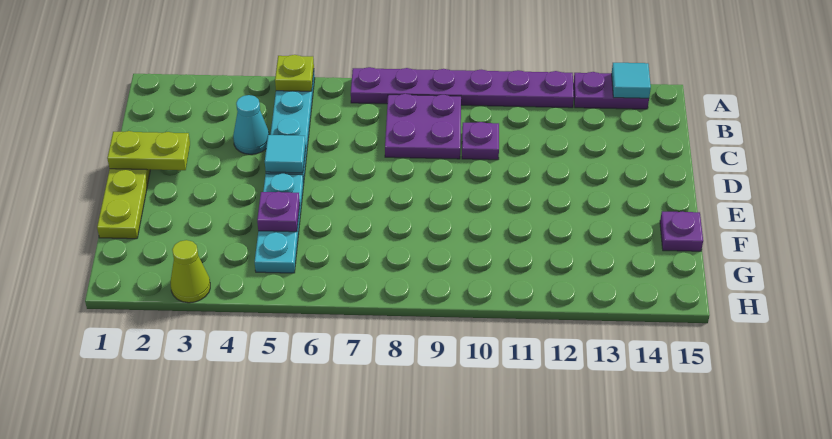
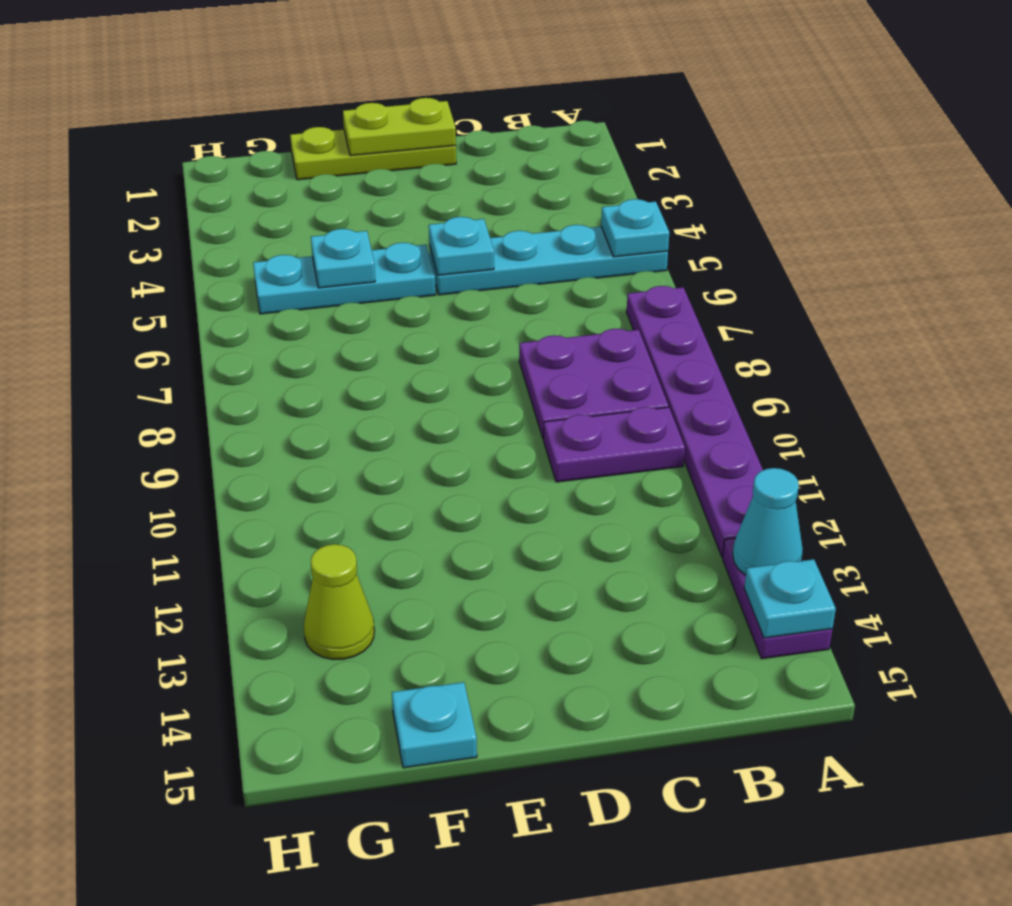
lime plate A5 level 2 -> cyan plate A5 level 2
cyan tile A14 level 2 -> cyan plate A14 level 2
cyan cone C4 level 1 -> cyan cone A13 level 2
purple plate C10 level 1 -> purple plate B10:C10 level 1
lime plate D1:D2 level 2 -> lime plate D1:E1 level 2
cyan tile D5 level 2 -> cyan plate D5 level 2
purple plate F5 level 2 -> cyan plate F5 level 2
purple plate F15 level 1 -> cyan plate F15 level 1
lime cone H3 level 1 -> lime cone G13 level 1

